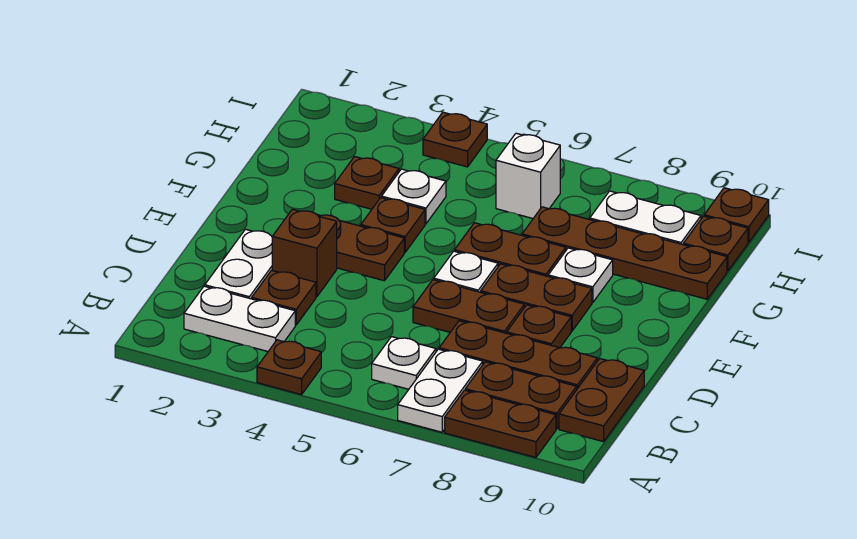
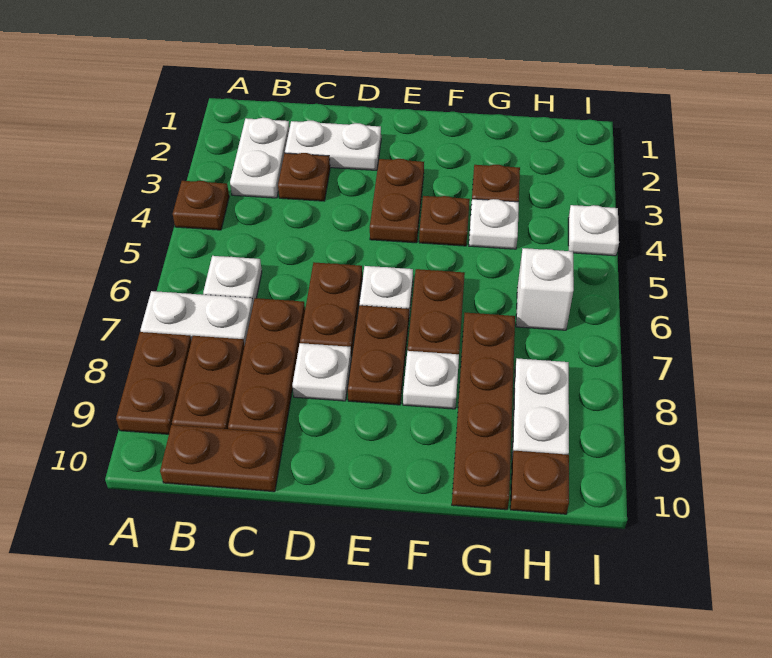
brown brick D3 level 1 -> none
brown plate D8 level 1 -> white plate D8 level 1
brown plate I4 level 1 -> white plate I4 level 1
brown plate I10 level 1 -> none

